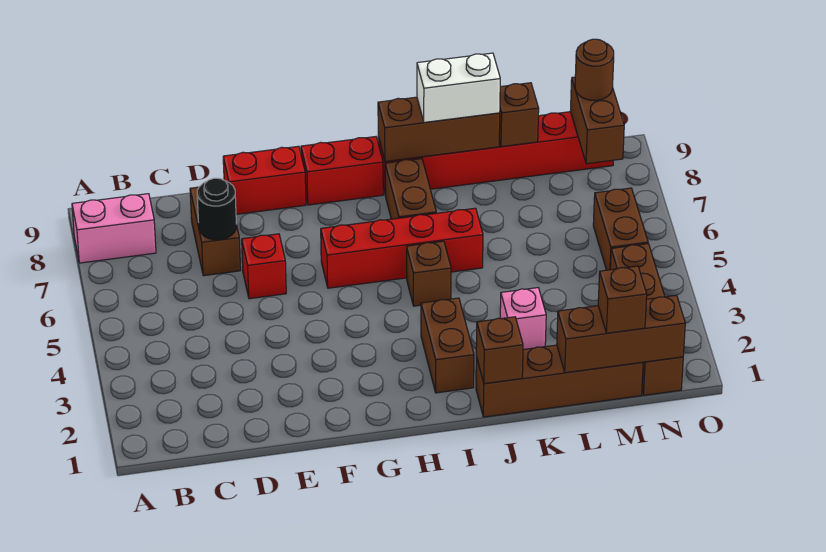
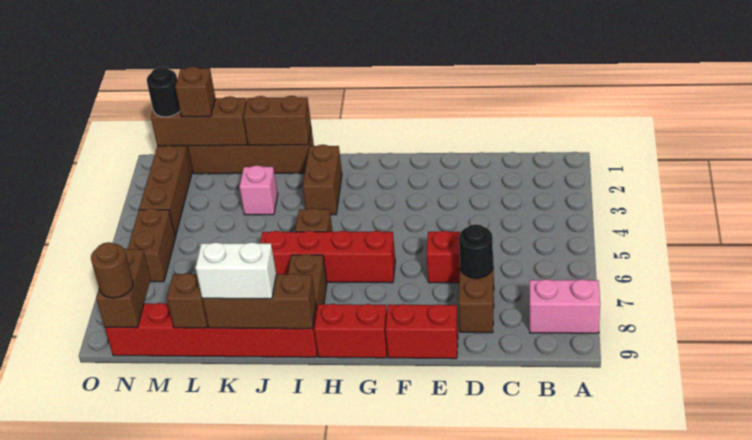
brown brick J1 level 2 -> brown brick J1:K1 level 2
none -> black round brick N1 level 3

